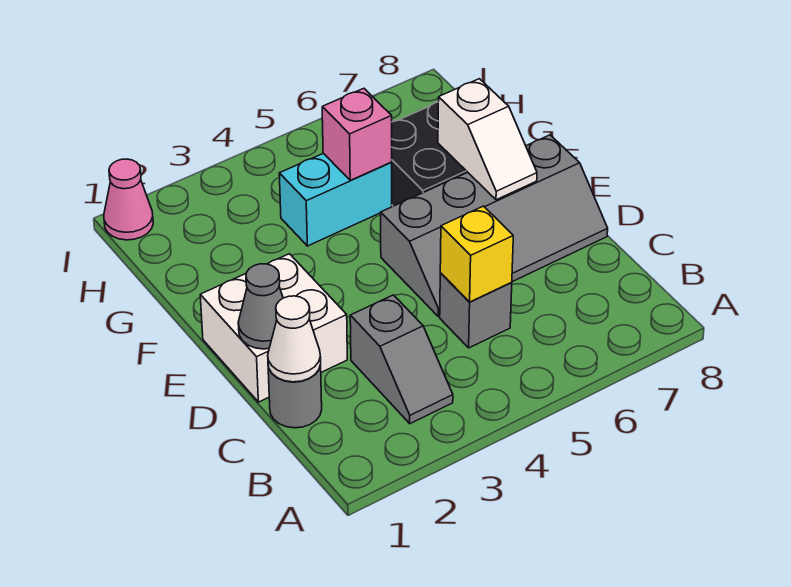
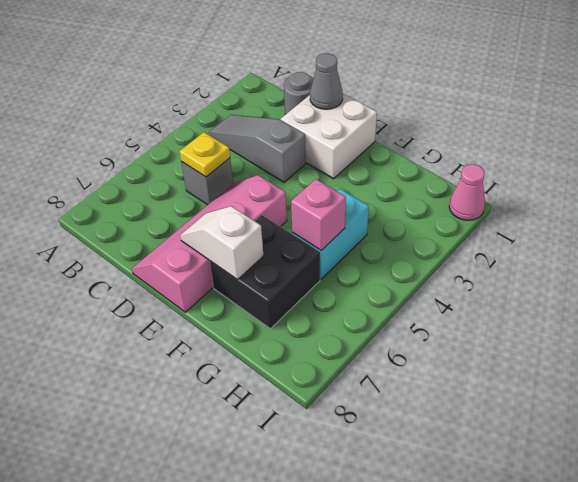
grey slope B3:C3 level 1 top C -> grey slope B3:D3 level 1 top D
white cone C1 level 2 -> none
yellow brick C5 level 2 -> yellow plate C5 level 2
grey slope D5:E8 level 1 top E -> pink slope D5:E8 level 1 top E

